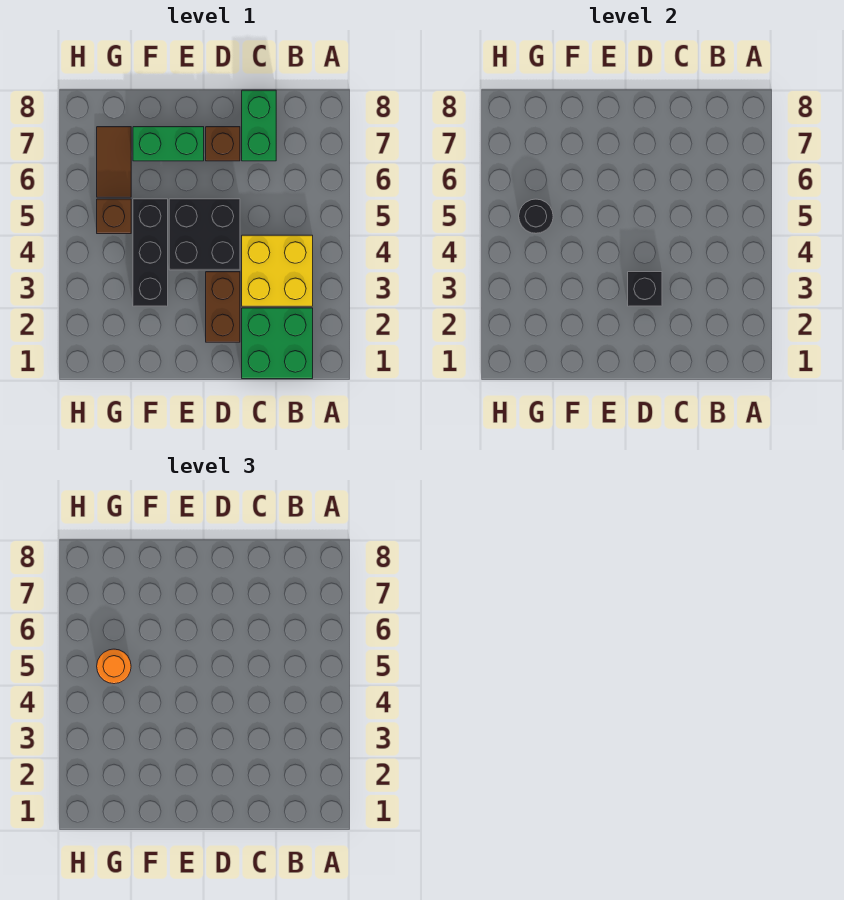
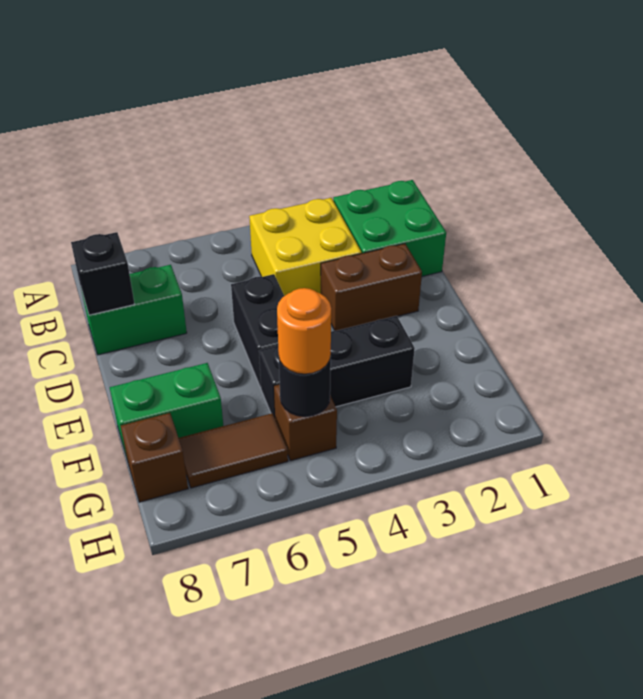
black brick D3 level 2 -> black brick C8 level 2
black brick D4:E5 level 1 -> black brick D5:E5 level 1
brown brick D7 level 1 -> brown brick G8 level 1
green brick E7:F7 level 1 -> green brick F7:F8 level 1

